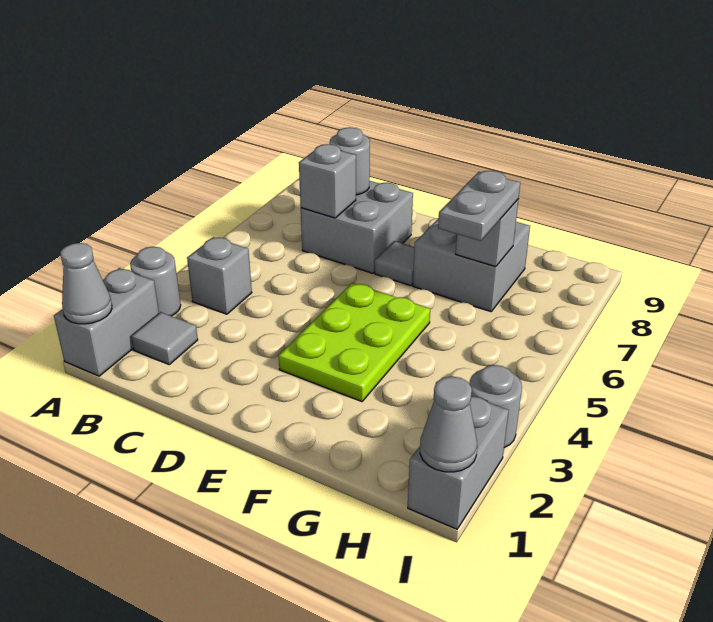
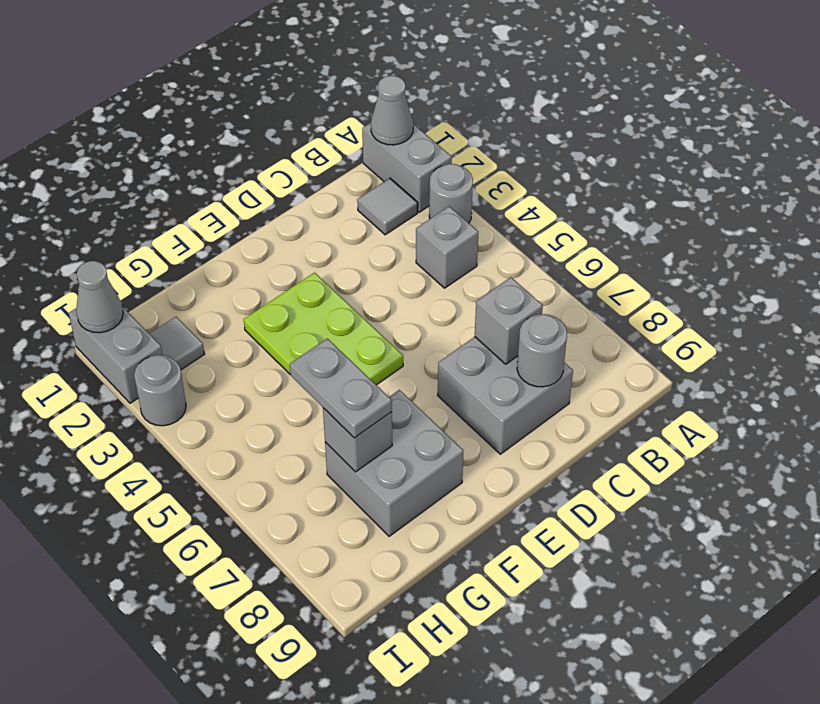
grey tile E7 level 1 -> grey tile H2 level 1

